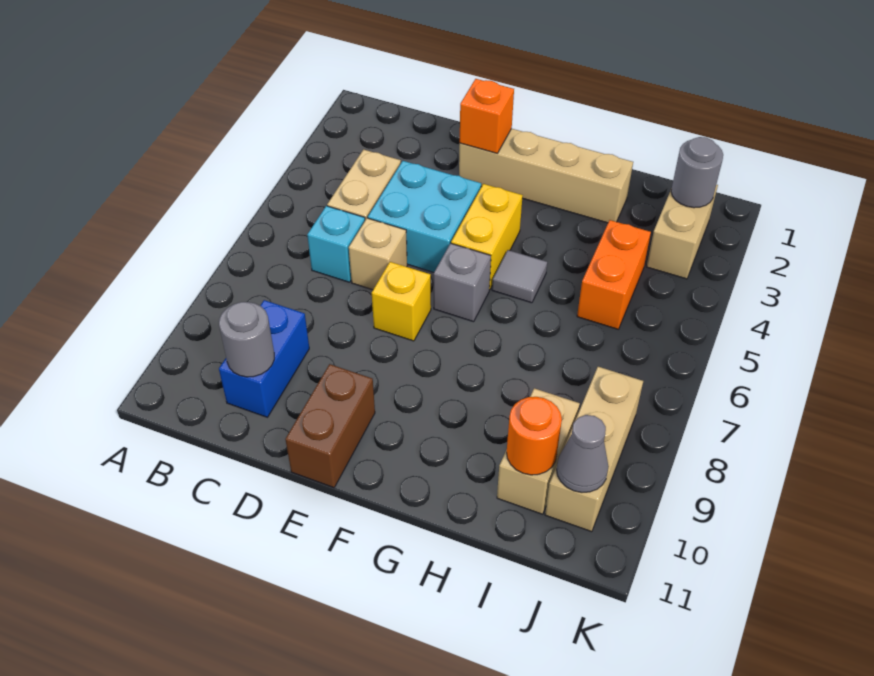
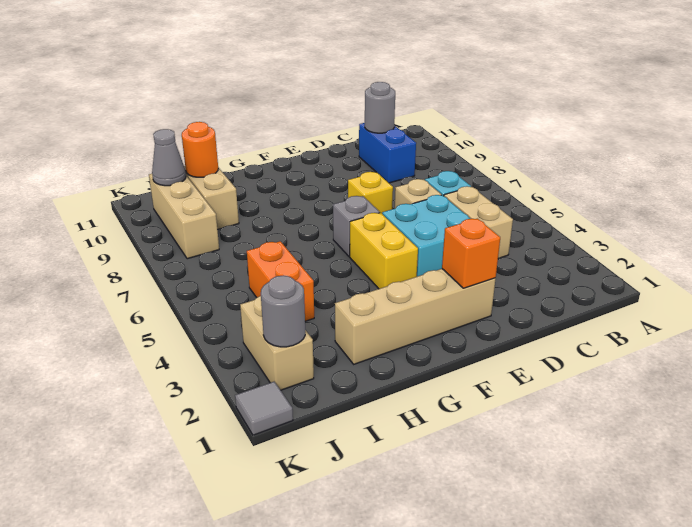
brown brick E10:E11 level 1 -> none
grey tile G5 level 1 -> grey tile K1 level 1

